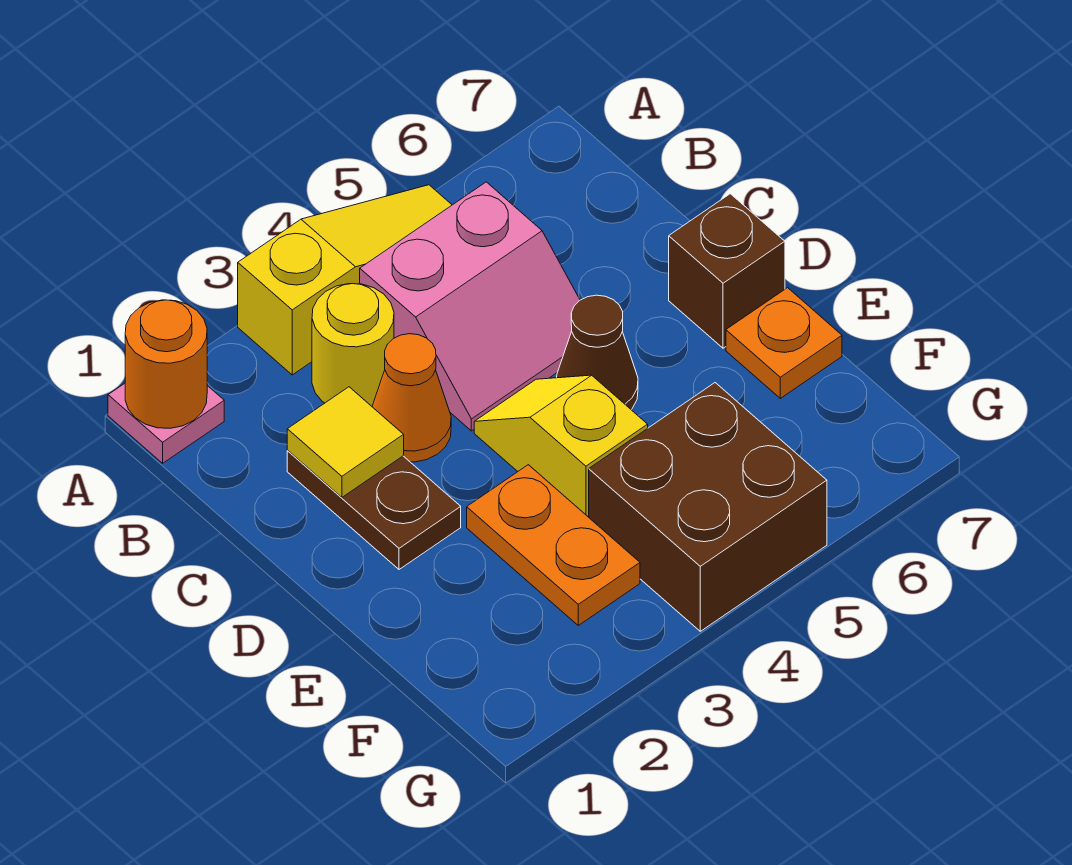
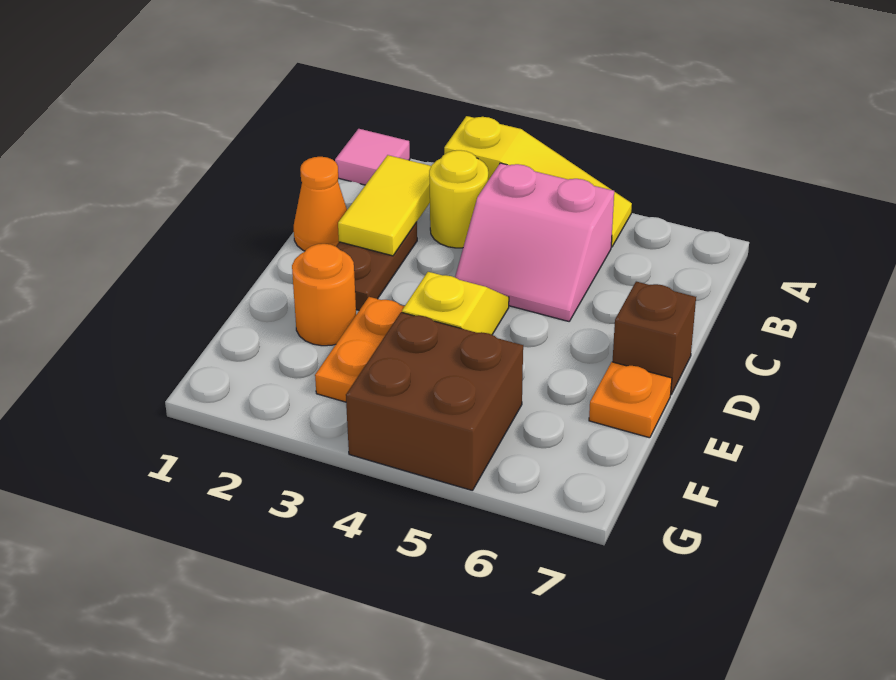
pink plate A1 level 1 -> pink tile A1 level 1
orange round brick A1 level 2 -> orange round brick E2 level 1
yellow tile C2 level 2 -> yellow tile B2:C2 level 2
orange cone C3 level 1 -> orange cone C1 level 1
brown cone D5 level 1 -> none

